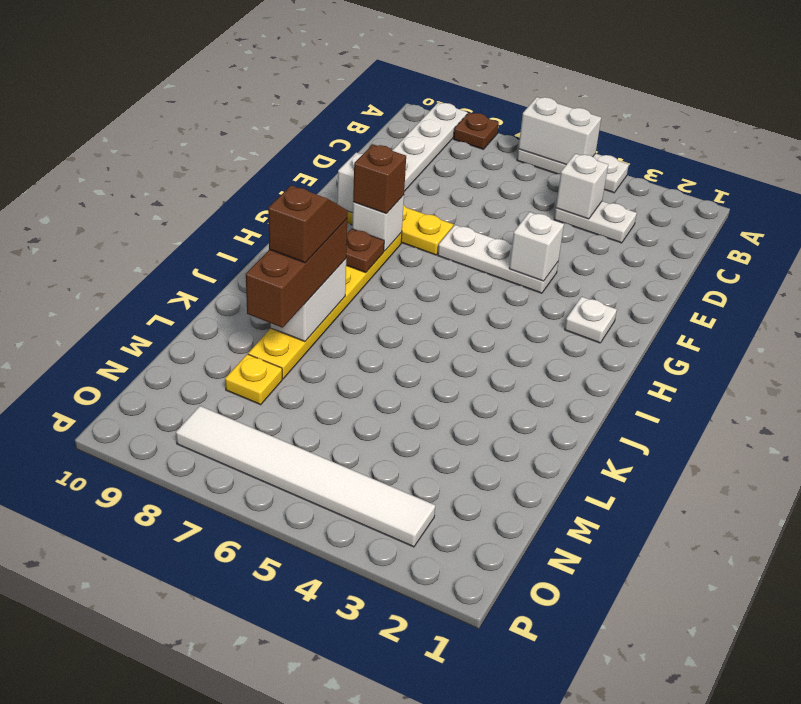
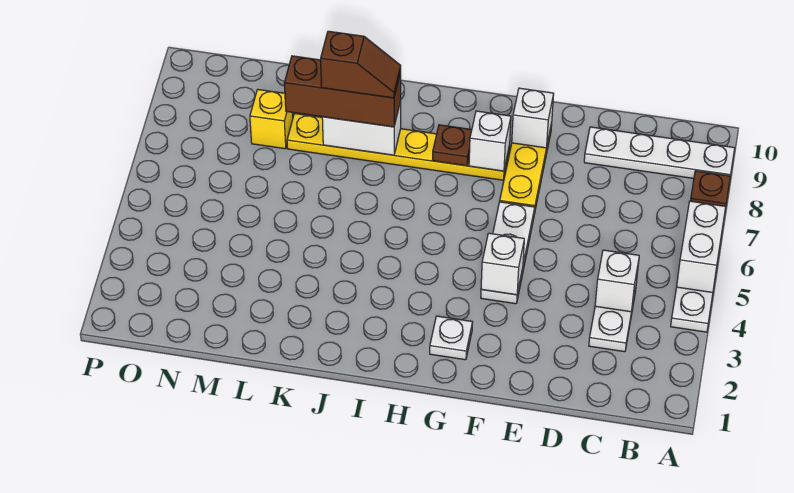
brown brick G8 level 3 -> none
yellow plate M8 level 1 -> yellow brick M8 level 1
white tile O3:O8 level 1 -> none

